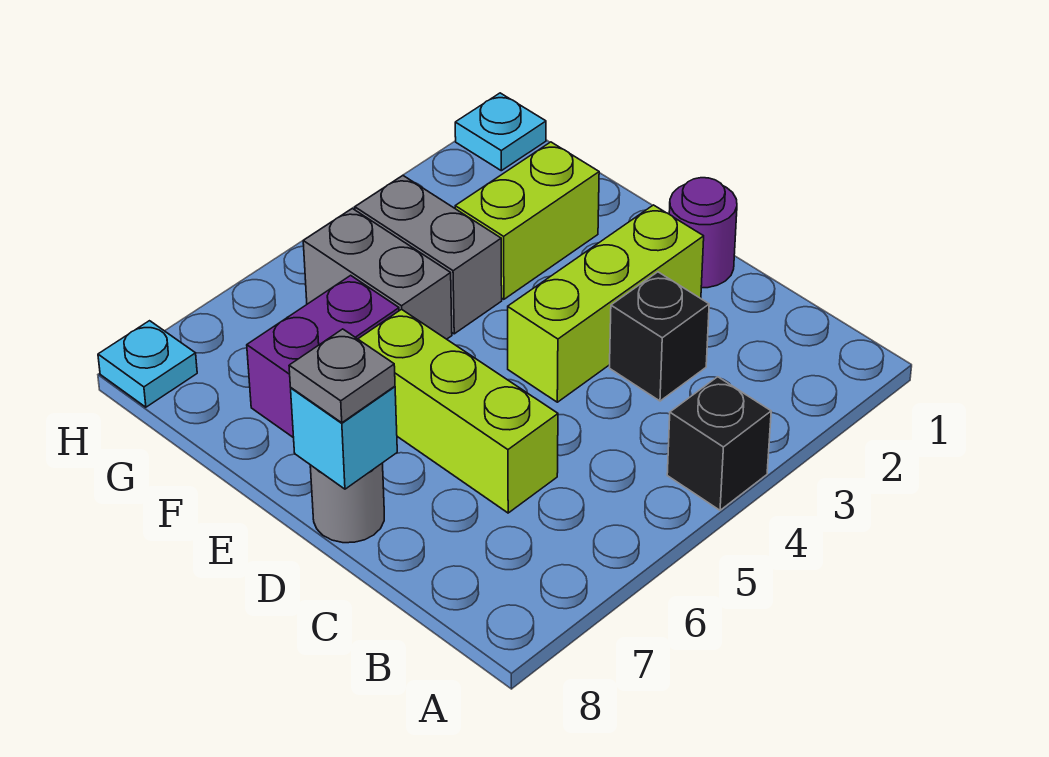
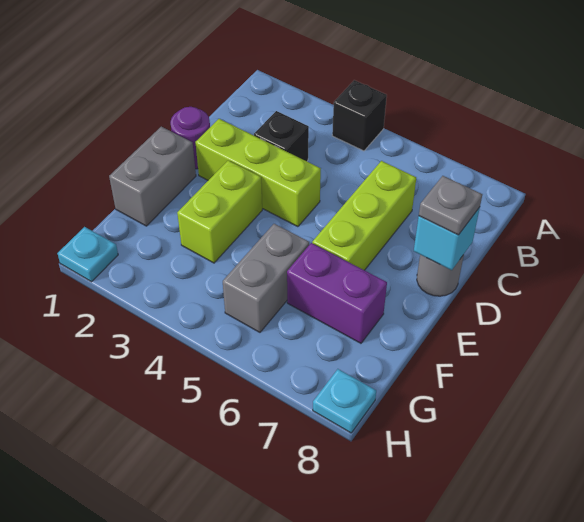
lime brick F2:F3 level 1 -> lime brick E3:F3 level 1
grey brick F4:G4 level 1 -> grey brick E1:F1 level 1

